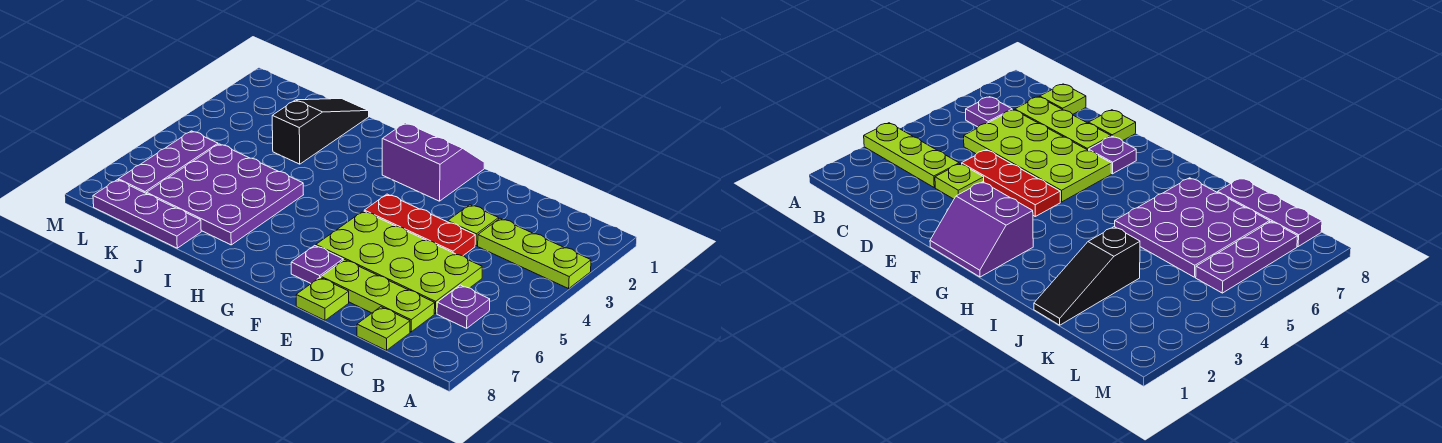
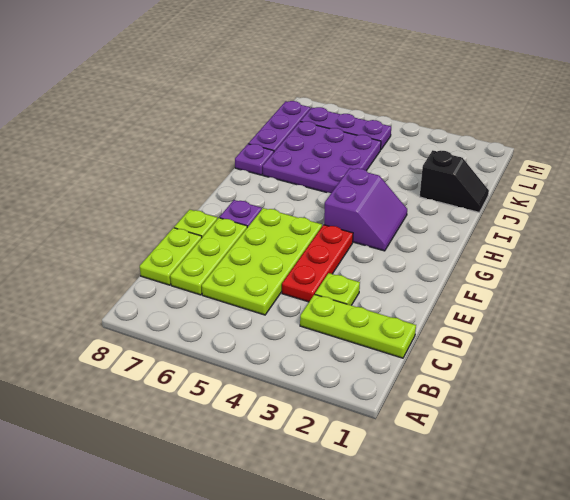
lime plate A3:C3 level 1 -> lime plate C1:C3 level 1
purple plate B6 level 1 -> purple plate I8 level 1
lime plate C8 level 1 -> lime plate C8:D8 level 1
purple slope F1:G2 level 1 top 2 -> purple slope G3:H4 level 1 top 4
black slope J1:J3 level 1 top 3 -> black slope J1:J2 level 1 top 2

